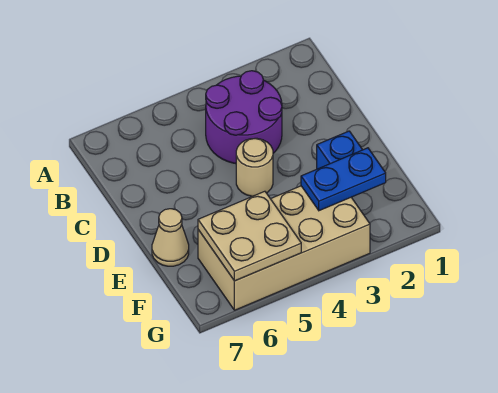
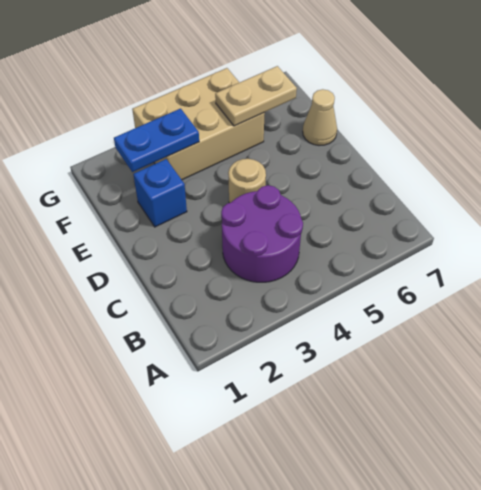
tan brick F3:G6 level 1 -> tan brick F3:G5 level 1
tan plate F5:G6 level 2 -> tan plate F5:F6 level 2

